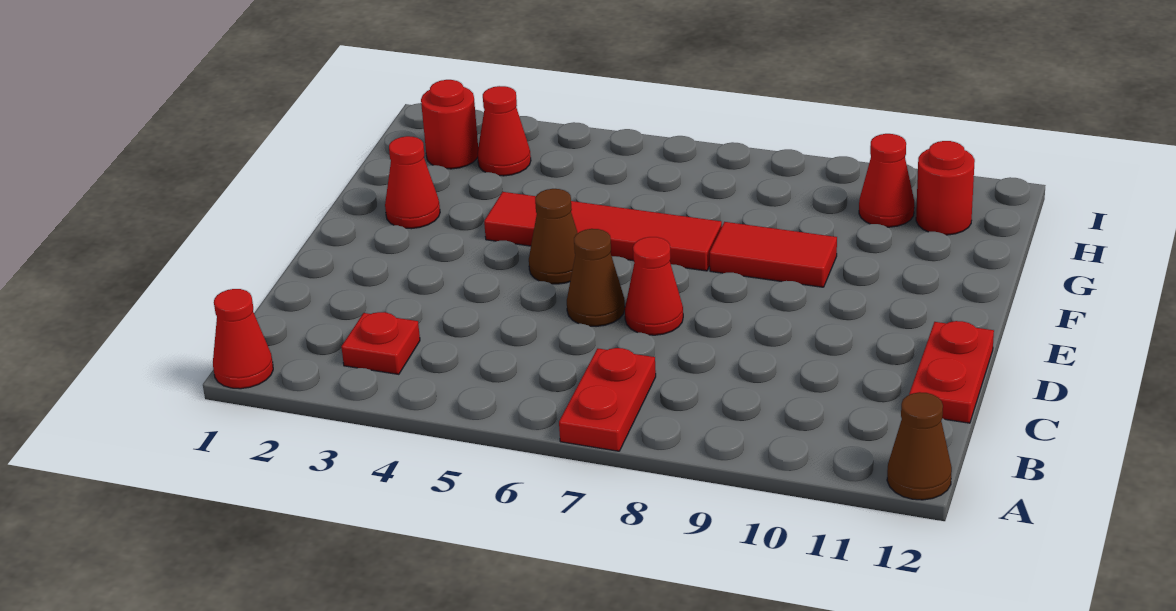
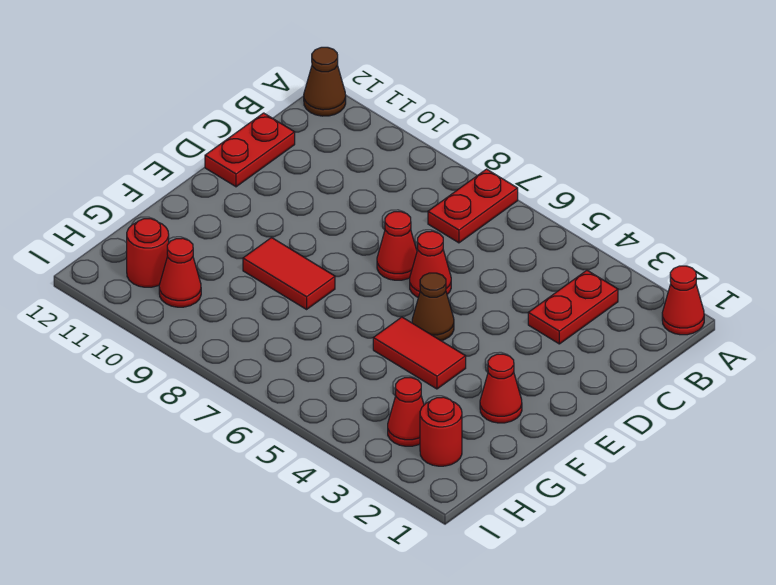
red plate B3 level 1 -> red plate B3:C3 level 1
brown cone D6 level 1 -> red cone D6 level 1
red tile F4:F7 level 1 -> red tile F4:F5 level 1

